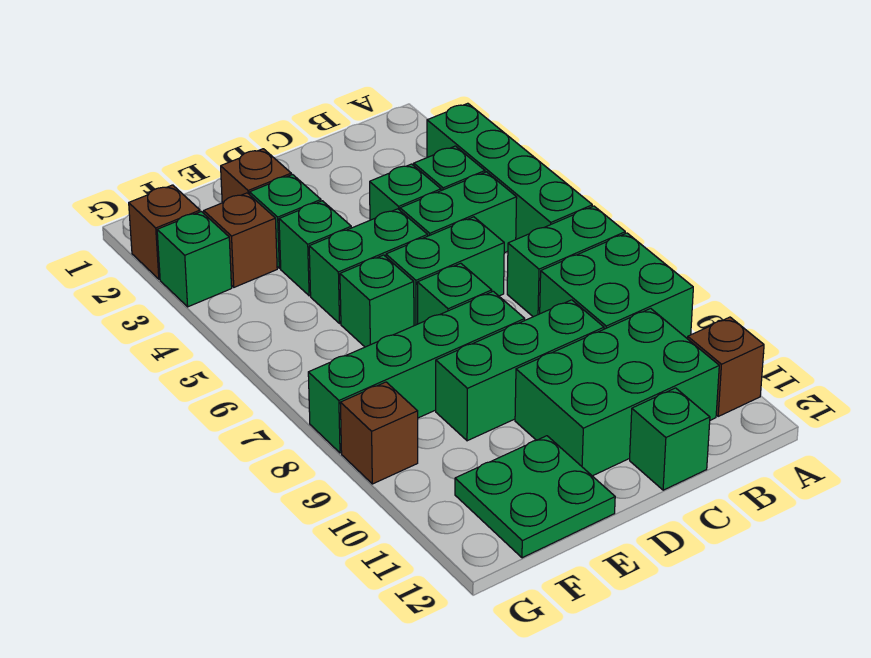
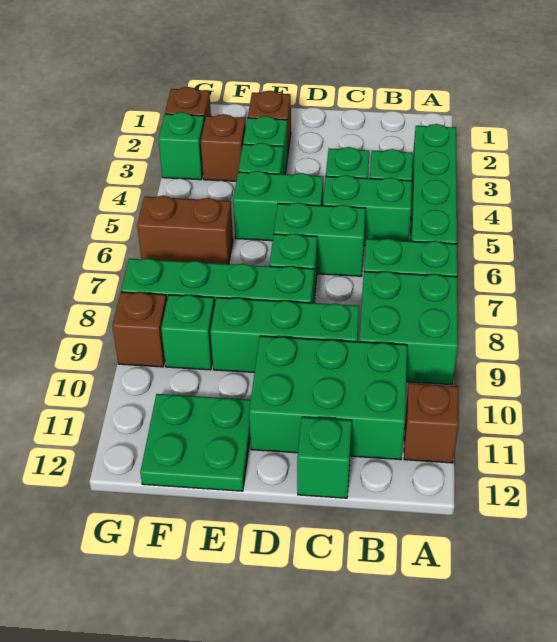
green brick E6 level 1 -> green brick F9 level 1
none -> brown brick F6:G6 level 1

